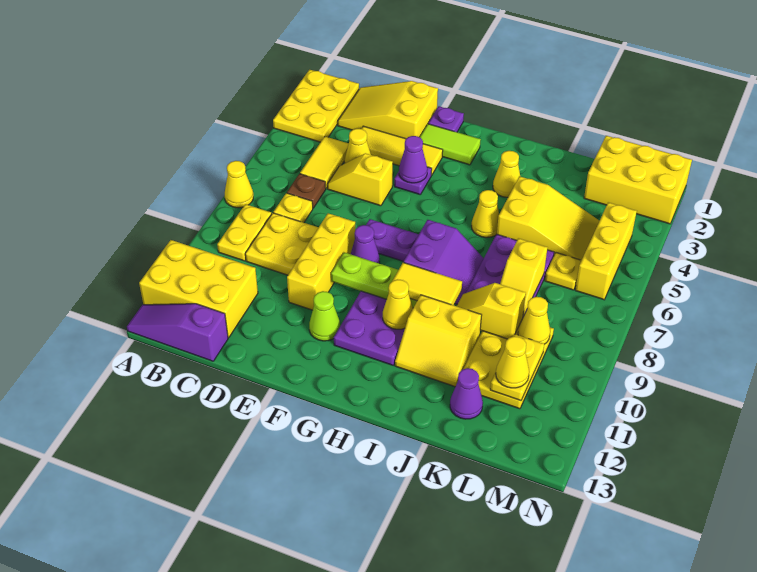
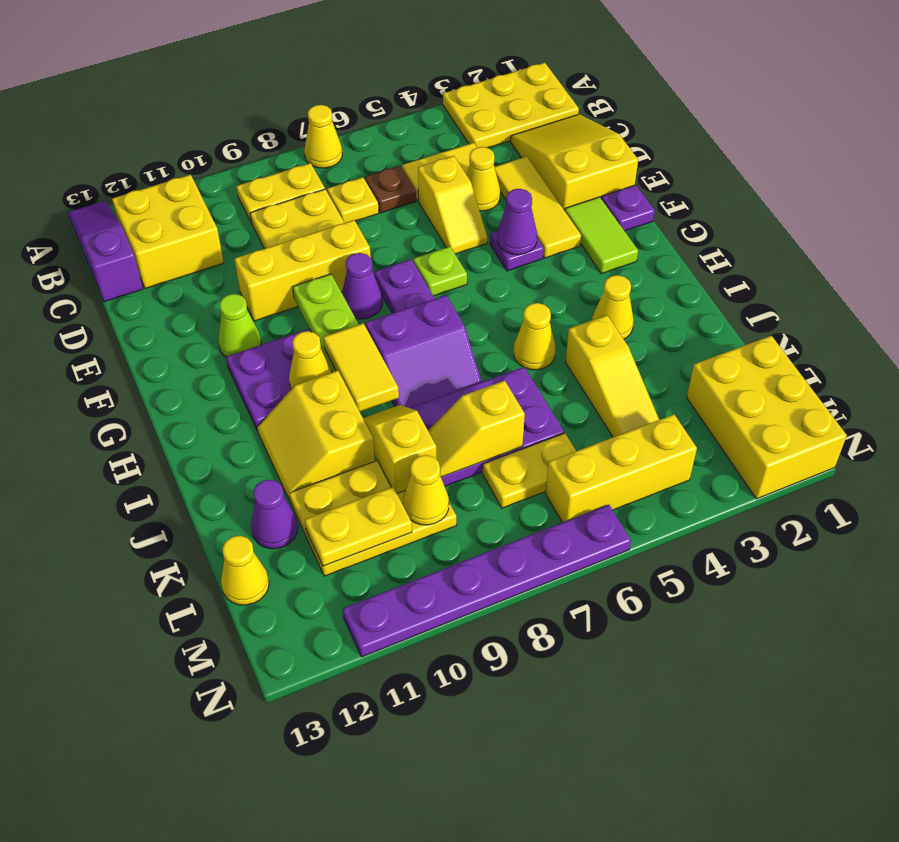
yellow brick A11:C12 level 1 -> yellow brick B11:C12 level 1
yellow slope D5:E5 level 1 top E -> yellow slope D5:E5 level 1 top D
none -> lime plate F6 level 1
yellow slope J4:L5 level 1 top J -> yellow slope J4:L4 level 1 top J
yellow plate L6 level 1 -> yellow plate L6:L7 level 1
yellow cone L11 level 3 -> yellow cone L13 level 1
none -> purple plate N6:N11 level 1

